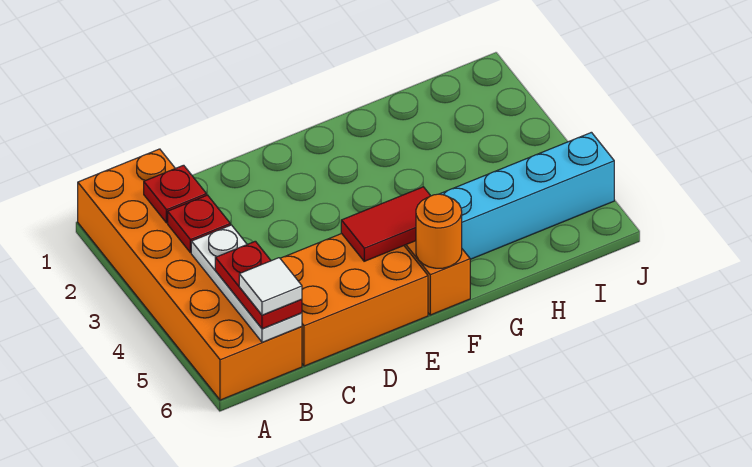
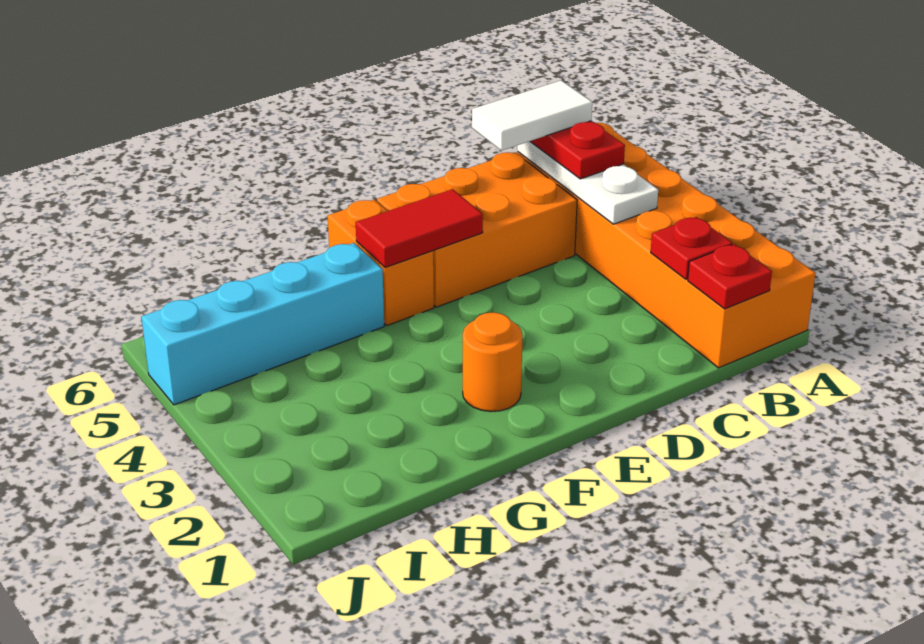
red plate B3 level 2 -> red plate B1 level 2
white tile B6 level 4 -> white tile B6:C6 level 4
orange round brick F6 level 2 -> orange round brick F2 level 1

